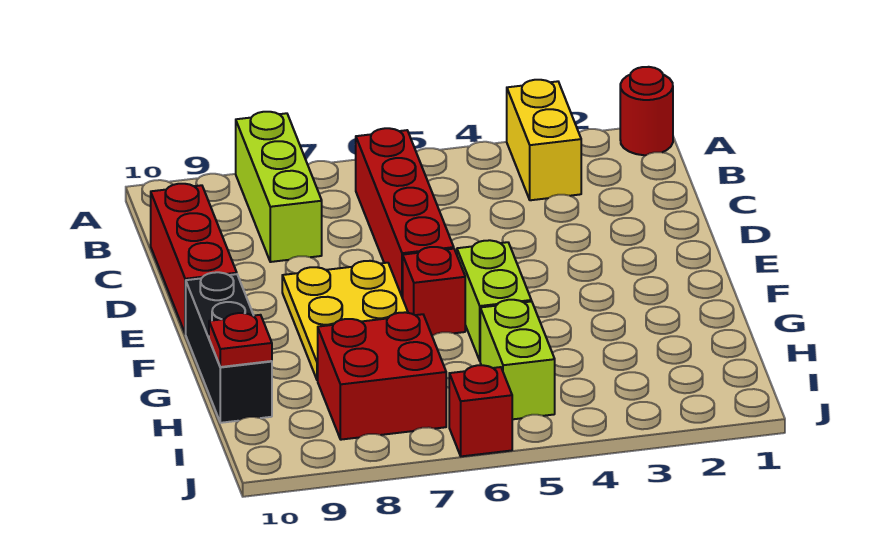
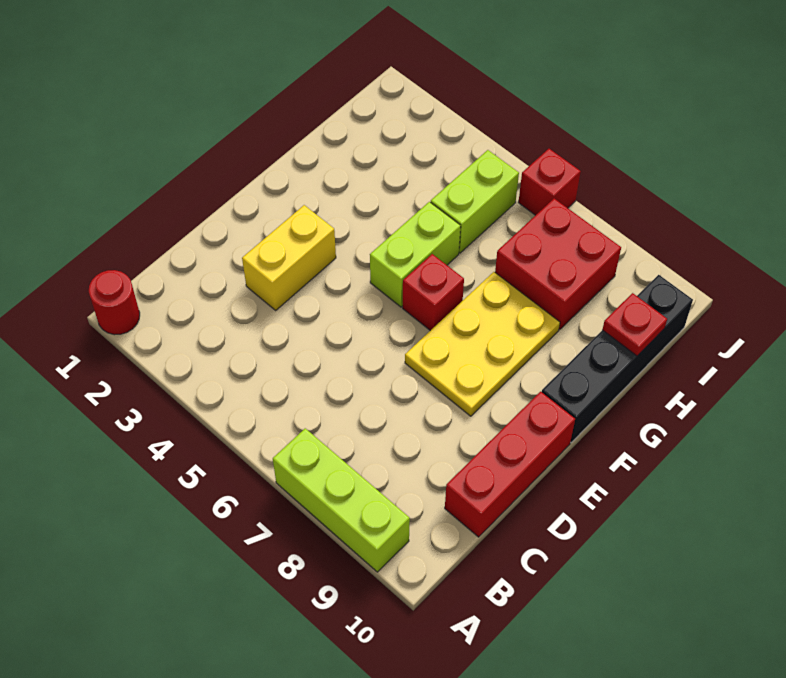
yellow brick A3:B3 level 1 -> yellow brick D3:E3 level 1
lime brick A8:C8 level 1 -> lime brick A7:A9 level 1
red brick B6:E6 level 1 -> none
black brick F10:H10 level 1 -> black brick F10:I10 level 1

